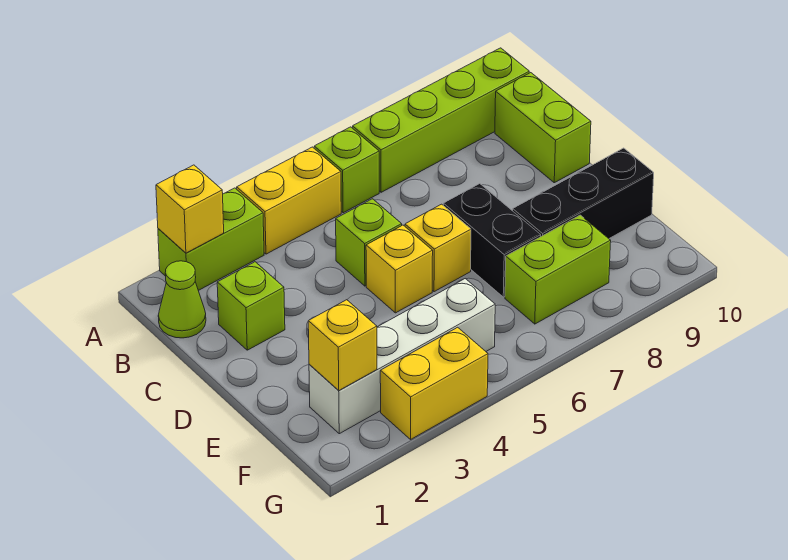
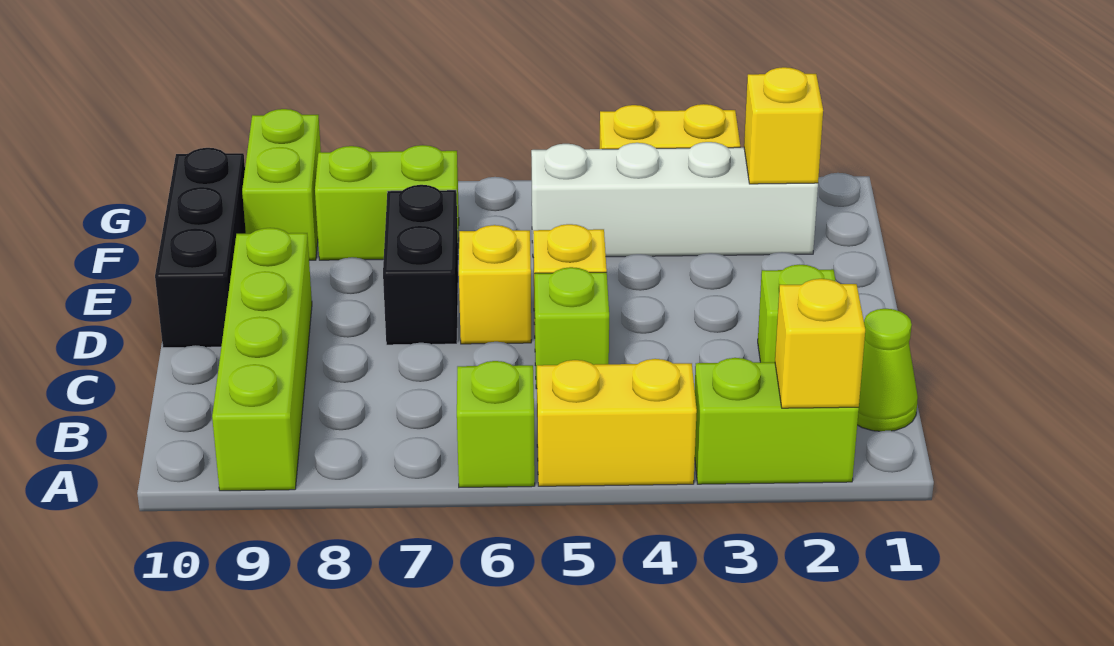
lime brick A7:A10 level 1 -> lime brick A9:D9 level 1
lime brick B10:C10 level 1 -> lime brick F9:G9 level 1
black brick E8:E10 level 1 -> black brick D10:F10 level 1

